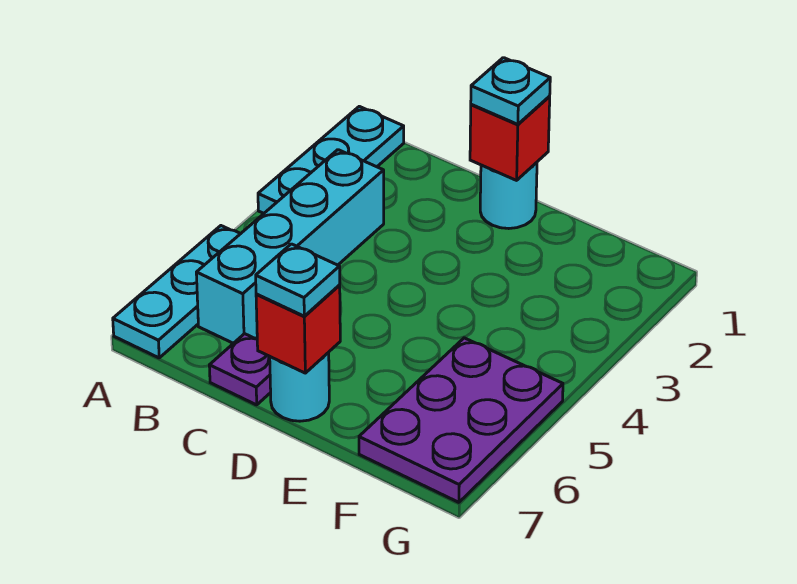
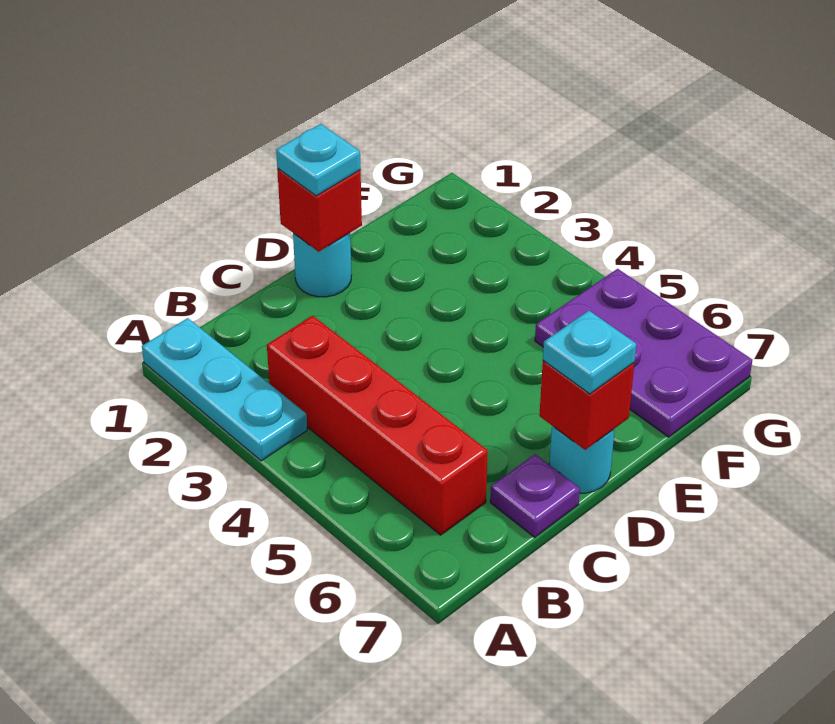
cyan plate A5:A7 level 1 -> none
cyan brick B3:B6 level 1 -> red brick B3:B6 level 1

